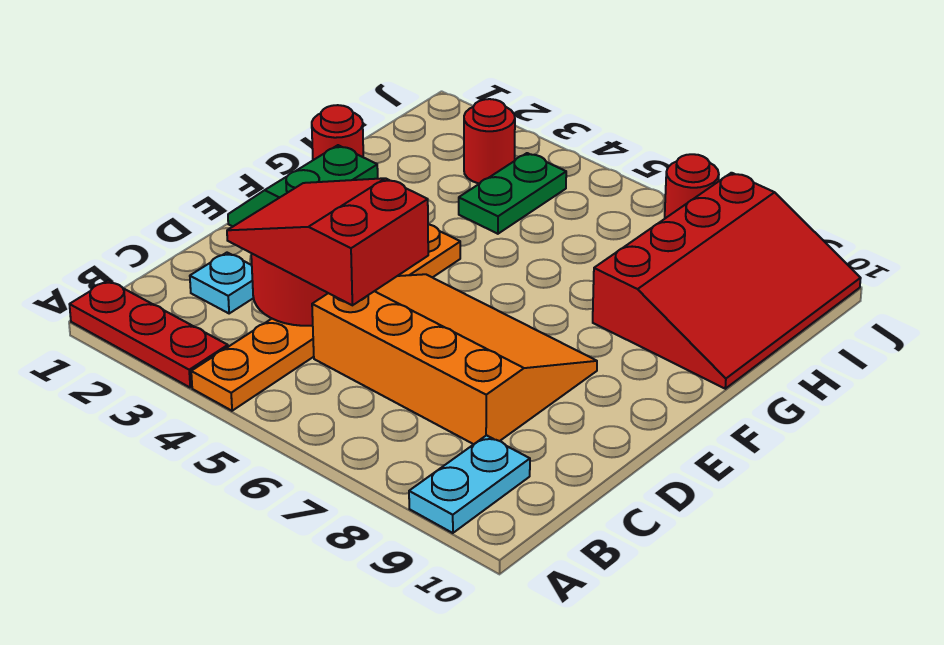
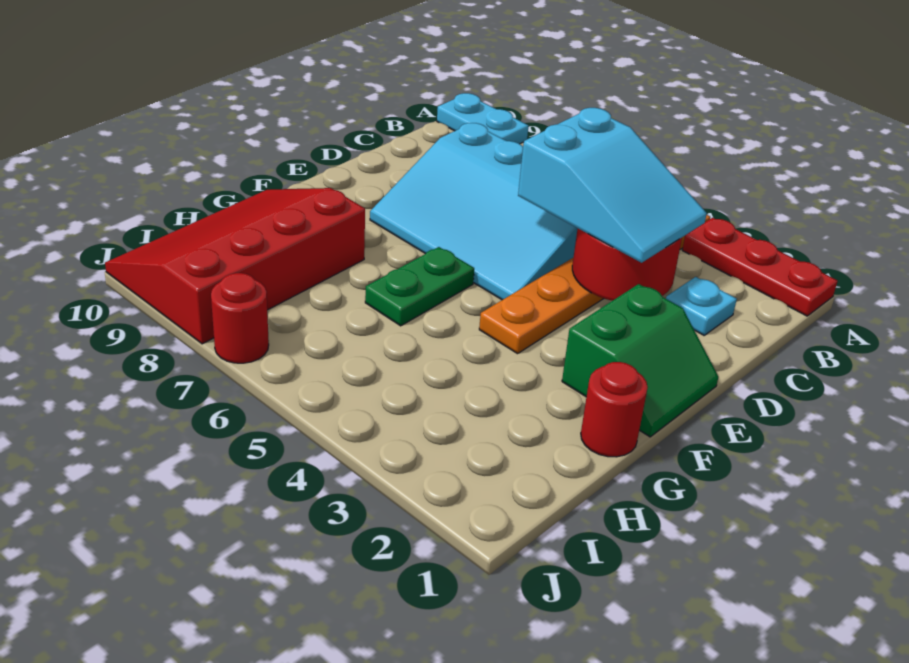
cyan plate A9:B9 level 1 -> cyan plate A9:A10 level 1
red slope C3:D5 level 3 top 5 -> cyan slope C3:D5 level 3 top 5
orange slope C5:E8 level 1 top C -> cyan slope C5:E8 level 1 top C
green plate H4:I4 level 1 -> green plate F6:G6 level 1
red round brick I3 level 1 -> none

